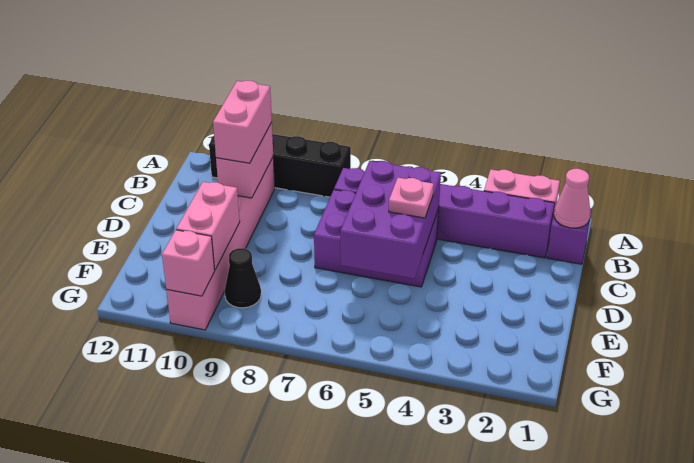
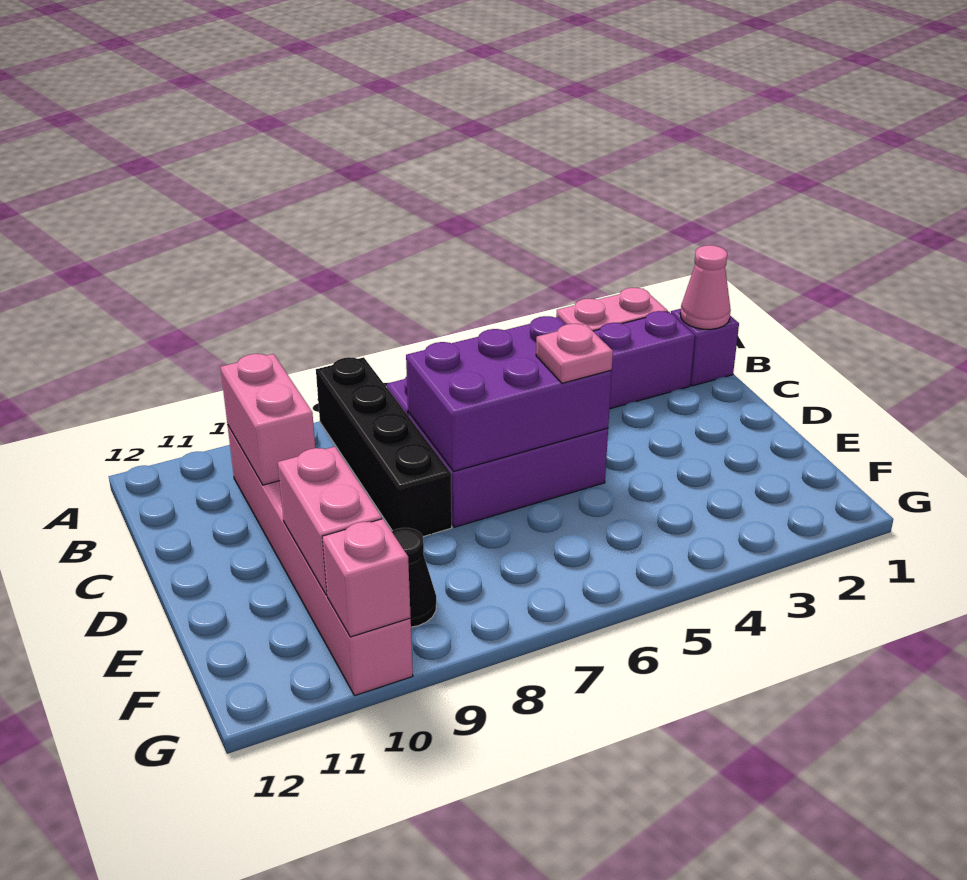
black brick A8:A11 level 1 -> black brick A8:D8 level 1
pink brick B10:C10 level 3 -> none
purple brick C5:E6 level 2 -> purple brick C5:D7 level 2

